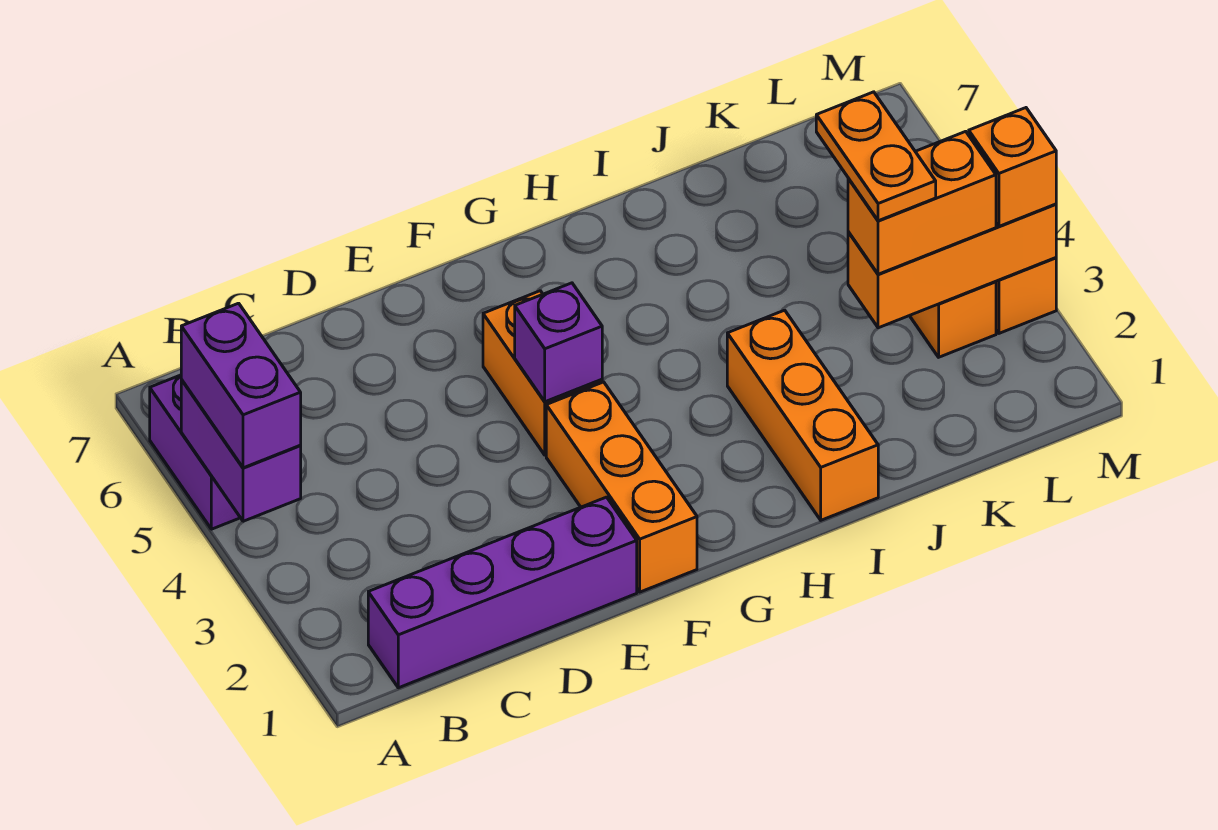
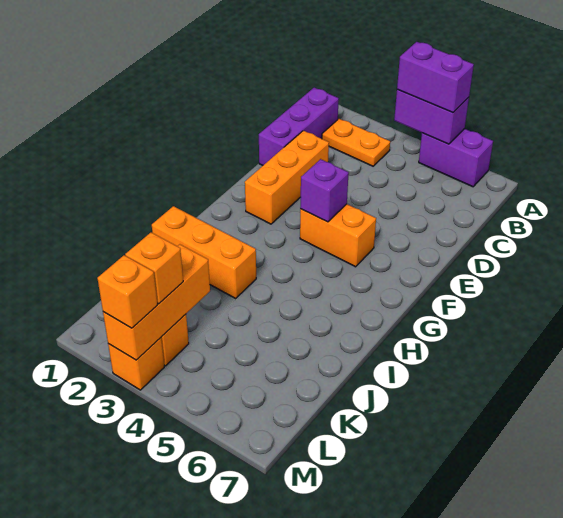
purple brick B1:E1 level 1 -> purple brick B1:D1 level 1
orange brick F1:F3 level 1 -> orange brick D2:F2 level 1
orange brick K3:L3 level 3 -> orange brick L3 level 3
orange plate K3:K4 level 4 -> orange plate B2:B3 level 1

